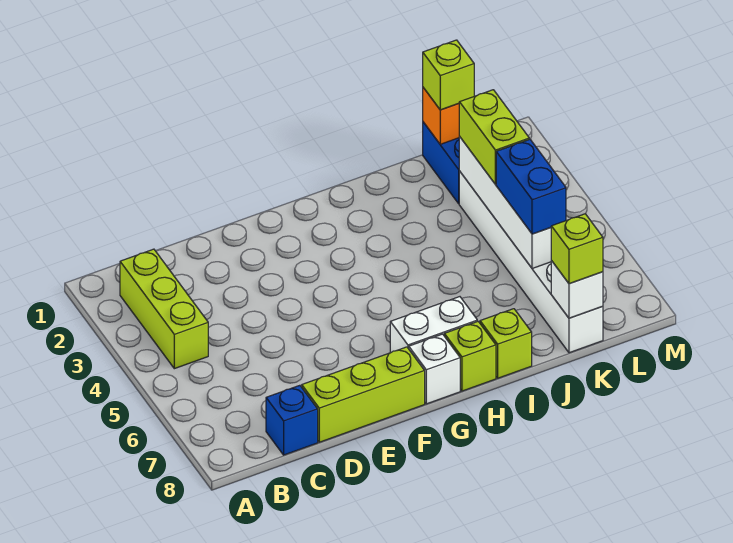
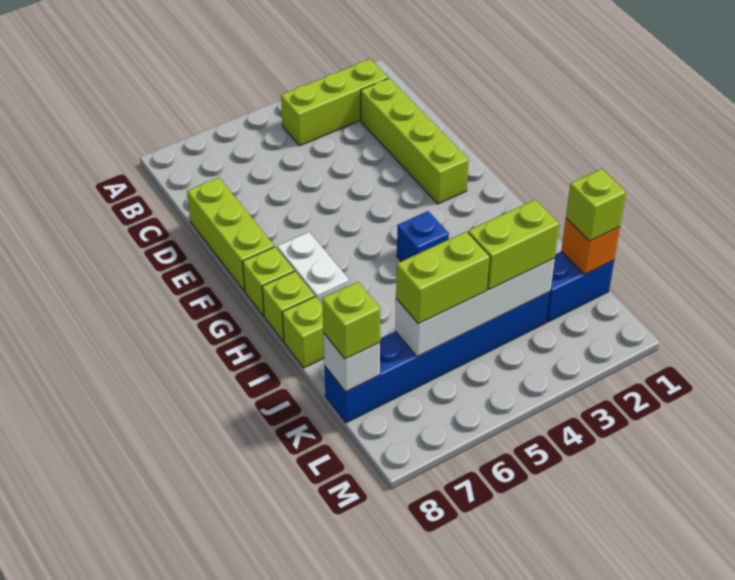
none -> lime brick C2:F2 level 1
blue brick C8 level 1 -> blue brick H4 level 1
white brick G8 level 1 -> lime brick G8 level 1
white brick K3:K8 level 1 -> blue brick K3:K8 level 1
blue brick K5:K6 level 3 -> lime brick K5:K6 level 3

